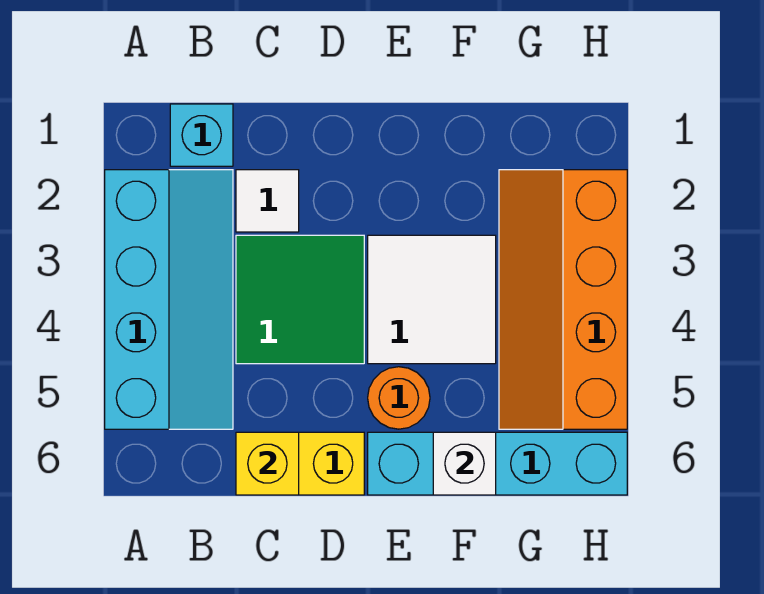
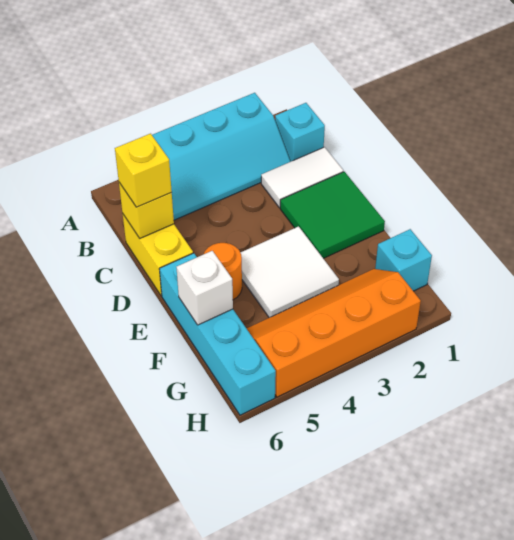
white tile C2 level 1 -> white tile C1:C2 level 1
green tile C3:D4 level 1 -> green tile D1:E2 level 1
none -> yellow brick C6 level 3
none -> cyan brick G1 level 1

